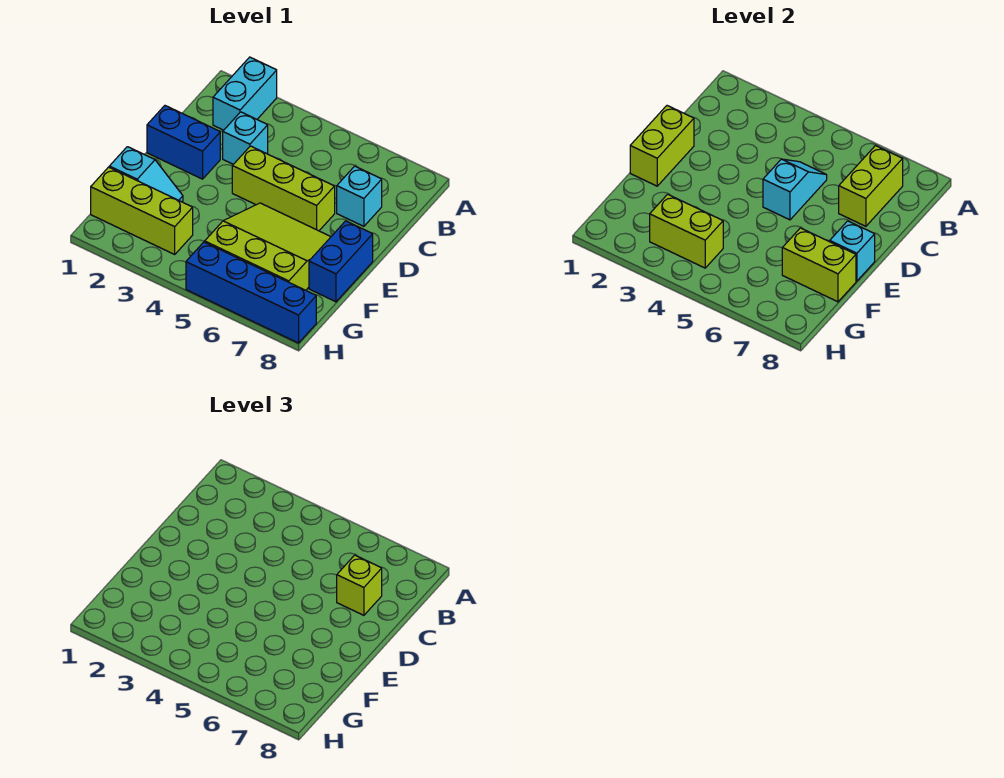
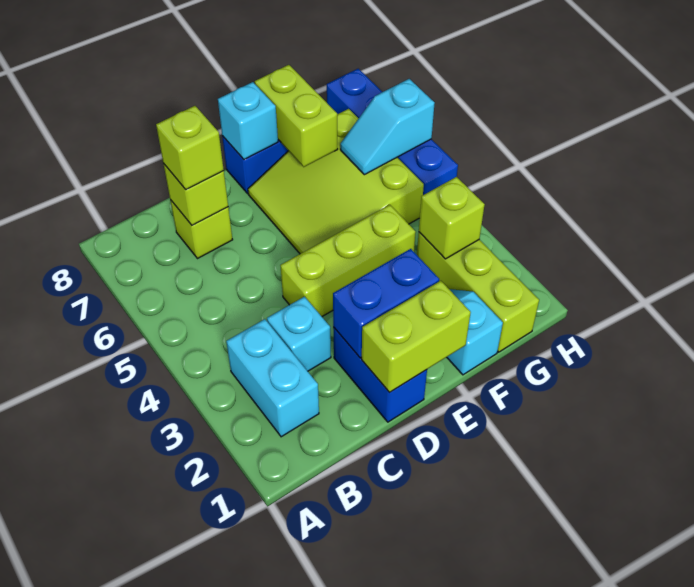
cyan brick A2:B2 level 1 -> cyan brick B2:B3 level 1
lime brick B7:C7 level 2 -> lime brick C7 level 2
cyan slope C5:D5 level 2 top D -> cyan slope G6:H6 level 2 top H
cyan brick C7 level 1 -> lime brick C7 level 1
none -> blue brick D2:E2 level 2
lime brick D4:D6 level 1 -> lime brick D4:F4 level 1
lime brick G3:G4 level 2 -> lime brick G3 level 2

